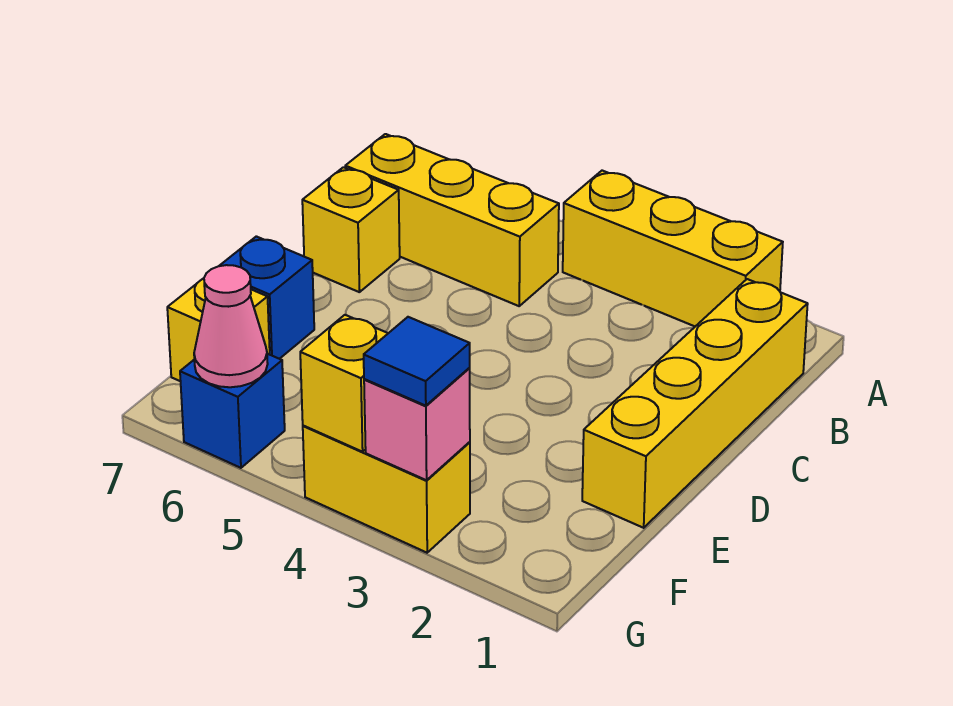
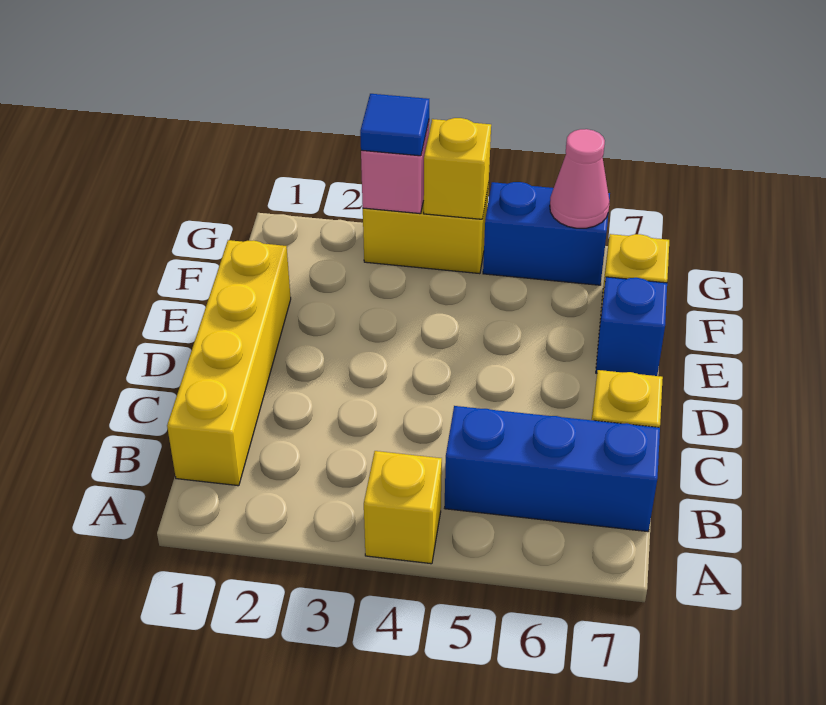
yellow brick A2:A4 level 1 -> yellow brick A4 level 1
yellow brick B5:B7 level 1 -> blue brick B5:B7 level 1
blue brick G6 level 1 -> blue brick G5:G6 level 1

